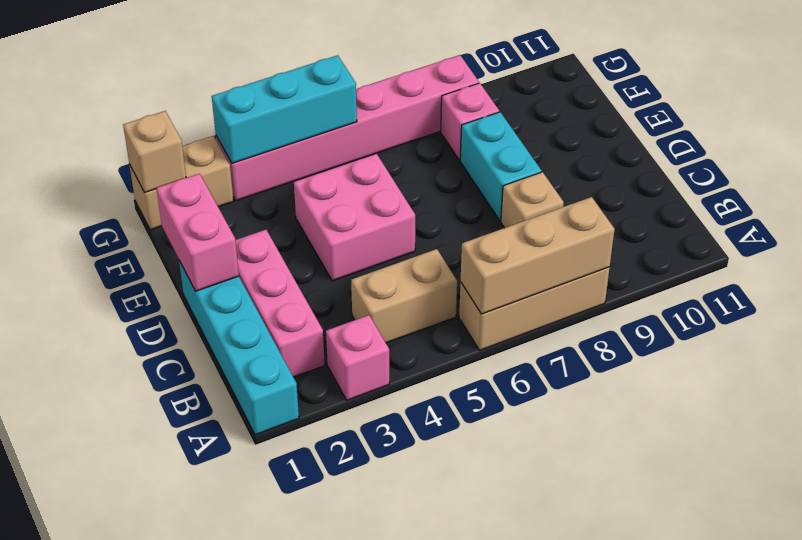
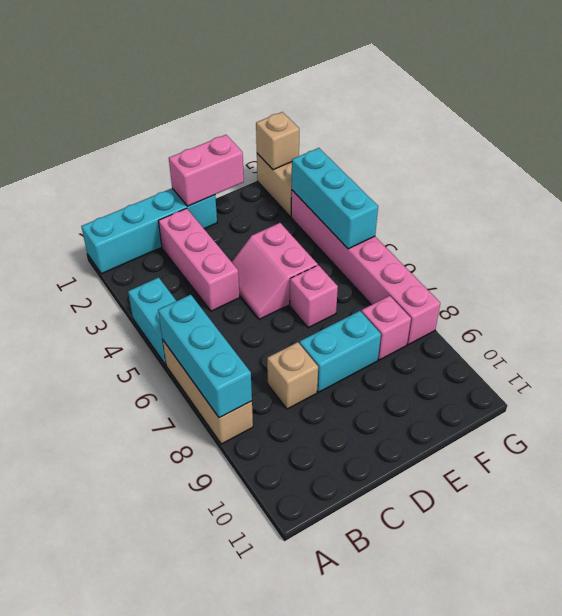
pink brick A3 level 1 -> pink brick E6 level 1
none -> cyan brick A4:A5 level 1
tan brick A6:A8 level 2 -> cyan brick A6:A8 level 2
pink brick B2:D2 level 1 -> pink brick C2:C4 level 1
tan brick B4:B5 level 1 -> none
pink brick D4:E5 level 1 -> pink slope D4:E5 level 1 top E

